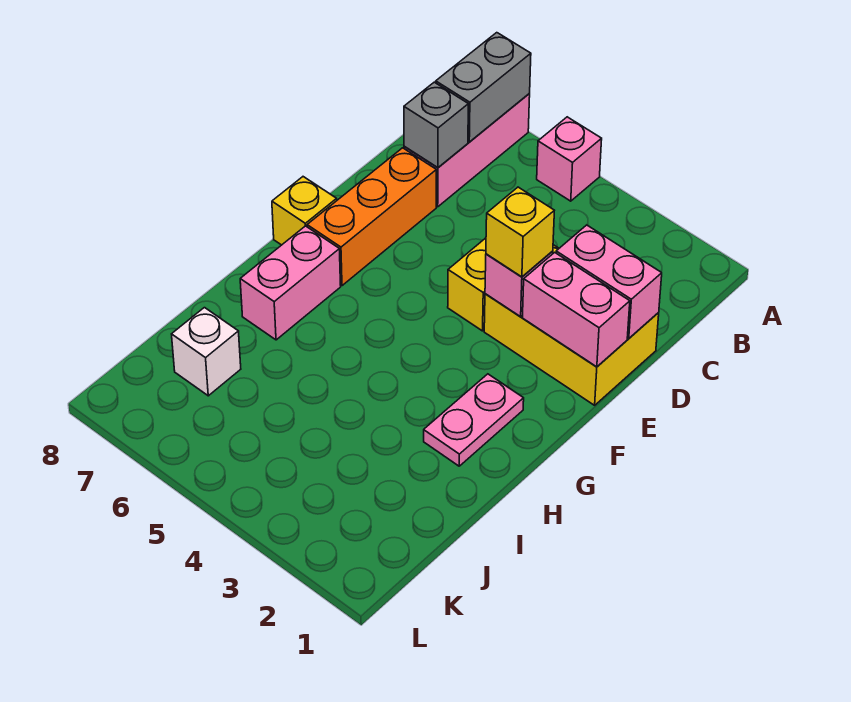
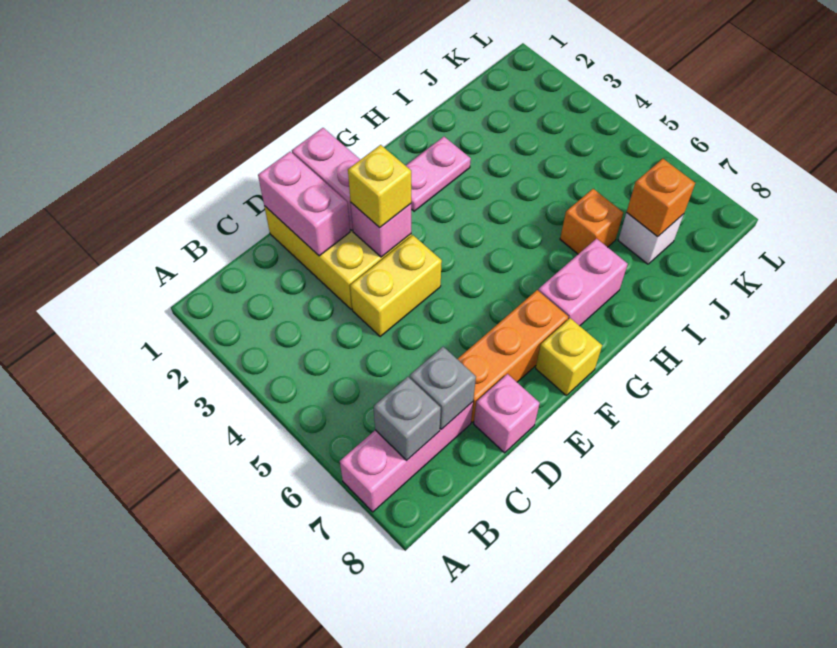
pink brick A5 level 1 -> pink brick D8 level 1
grey brick A7:B7 level 2 -> grey brick B7 level 2
none -> orange brick I6 level 1
none -> orange brick J7 level 2

